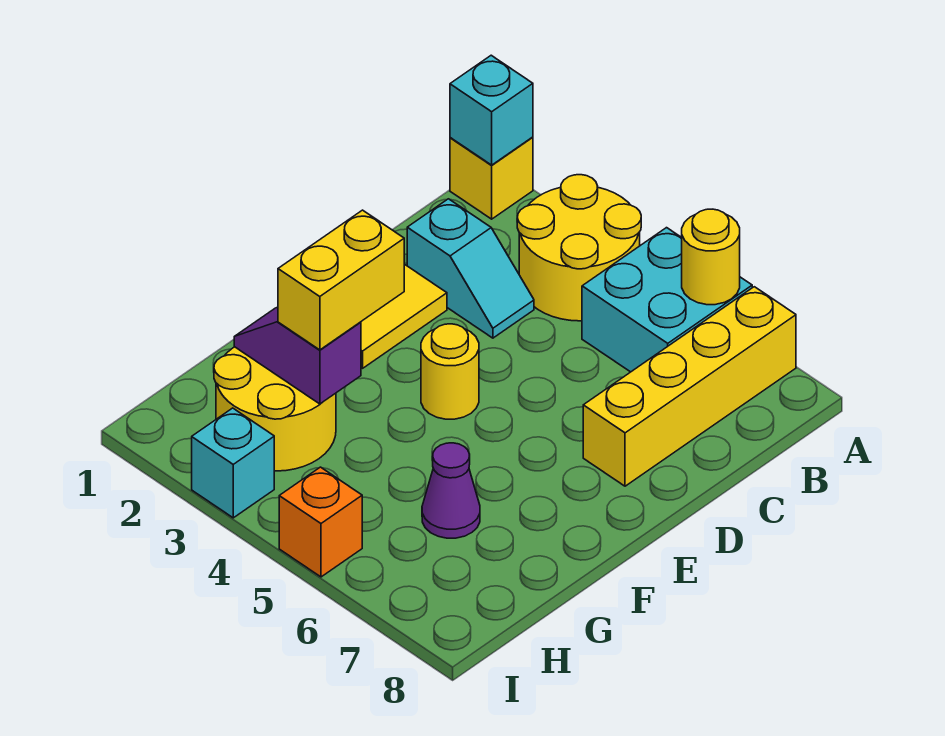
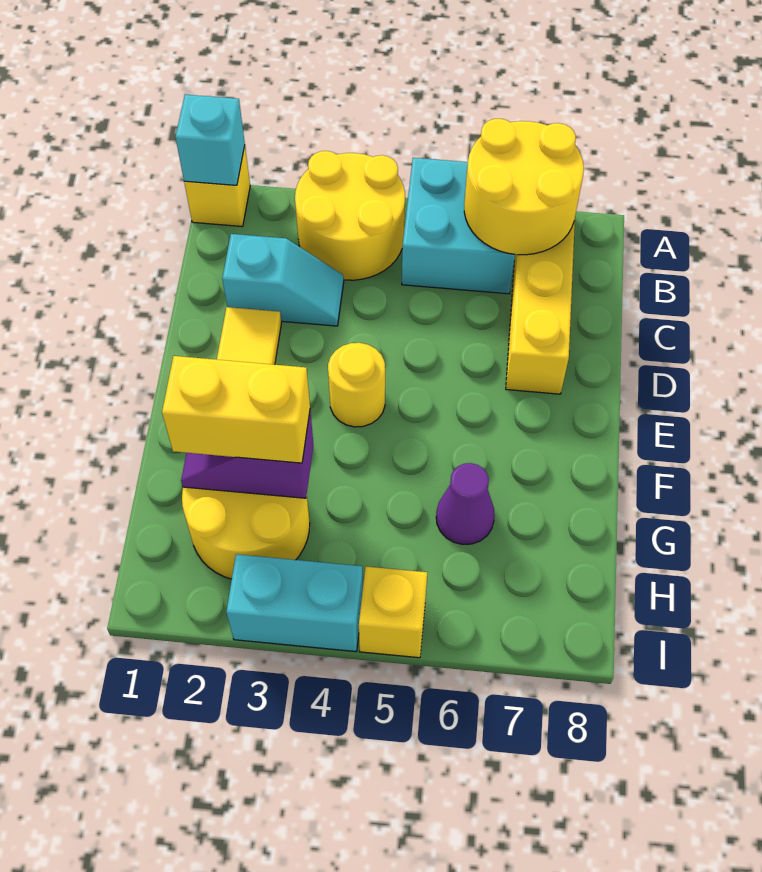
yellow round brick A6 level 2 -> yellow round brick A6:B7 level 2
yellow brick F3:G3 level 3 -> yellow brick G2:G3 level 3
cyan brick I3 level 1 -> cyan brick I3:I4 level 1
orange brick I5 level 1 -> yellow brick I5 level 1

